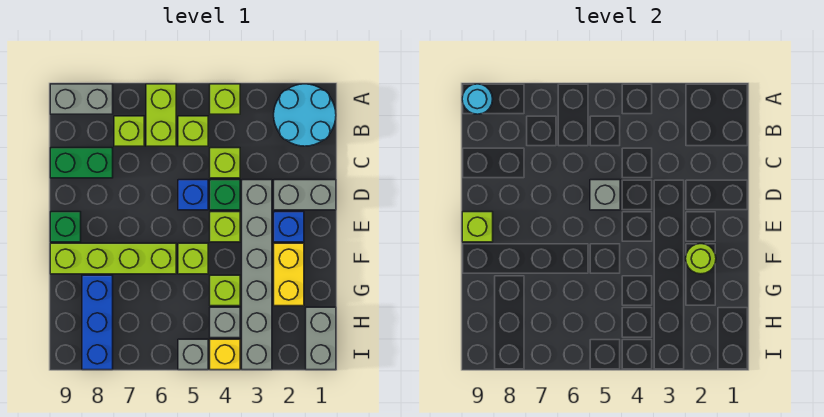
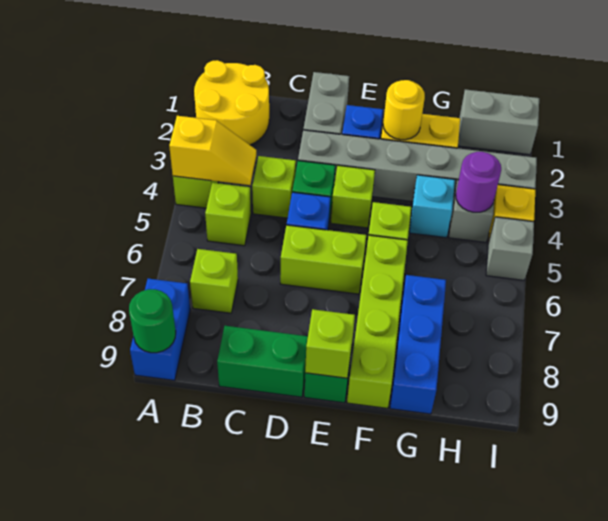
cyan round brick A1:B2 level 1 -> yellow round brick A1:B2 level 1
none -> yellow slope A4:B4 level 2 top A
lime brick A6:B6 level 1 -> lime brick D6:E6 level 1
grey brick A8:A9 level 1 -> blue brick A8:A9 level 1
cyan round brick A9 level 2 -> green round brick A9 level 2
green brick C8:C9 level 1 -> green brick C9:D9 level 1
grey brick D5 level 2 -> none
lime round brick F2 level 2 -> yellow round brick F2 level 2
lime brick G4 level 1 -> cyan brick G4 level 1
blue brick G8:I8 level 1 -> blue brick G7:G9 level 1
none -> purple round brick H4 level 2

